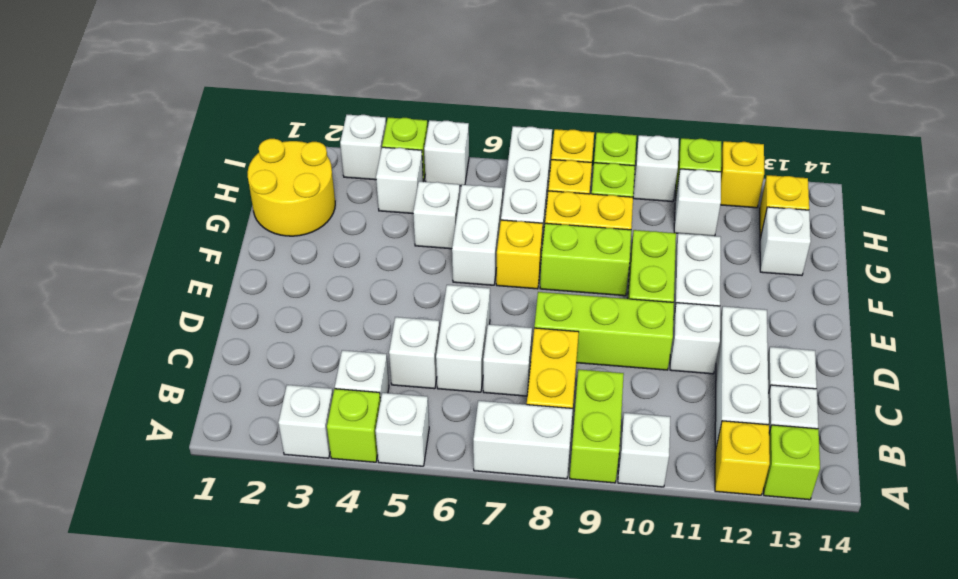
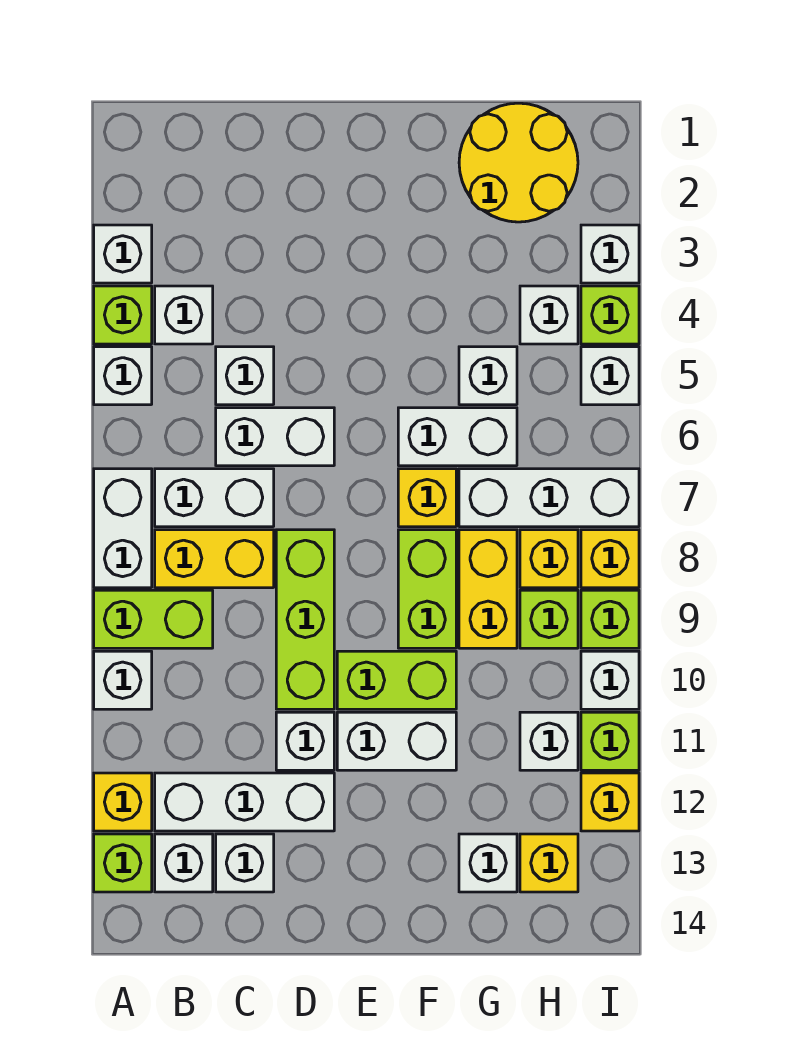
white brick C7 level 1 -> white brick B7:C7 level 1

